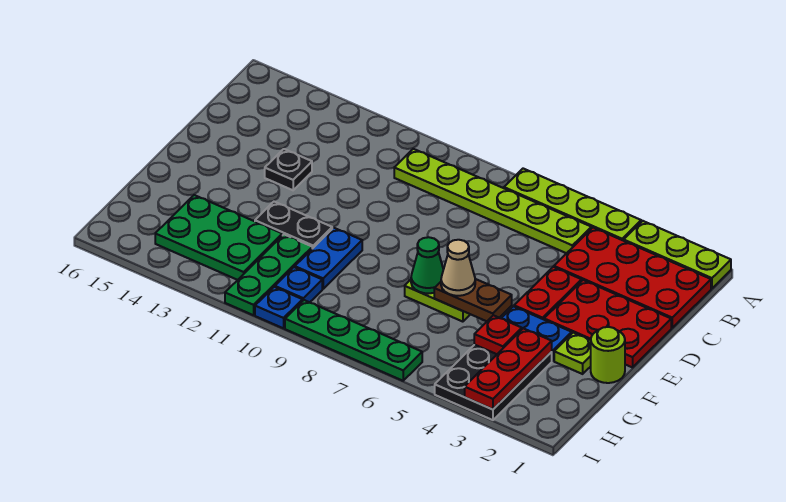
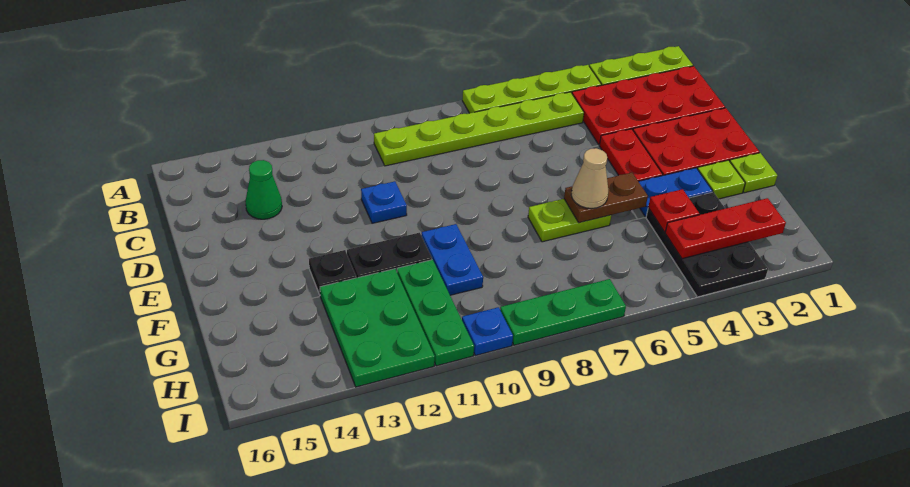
black plate D13 level 1 -> black plate F13 level 1
lime round brick F1 level 1 -> lime plate F1 level 1
green cone F7 level 2 -> green cone C14 level 1
red plate G3:I3 level 2 -> red plate H2:H4 level 2
green plate G12:H14 level 1 -> green plate G12:I13 level 1
blue plate H10 level 1 -> blue plate D11 level 1
green plate I6:I9 level 1 -> green plate I7:I9 level 1

